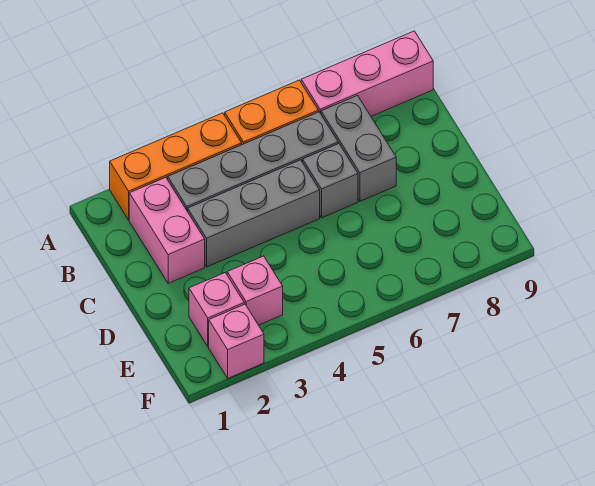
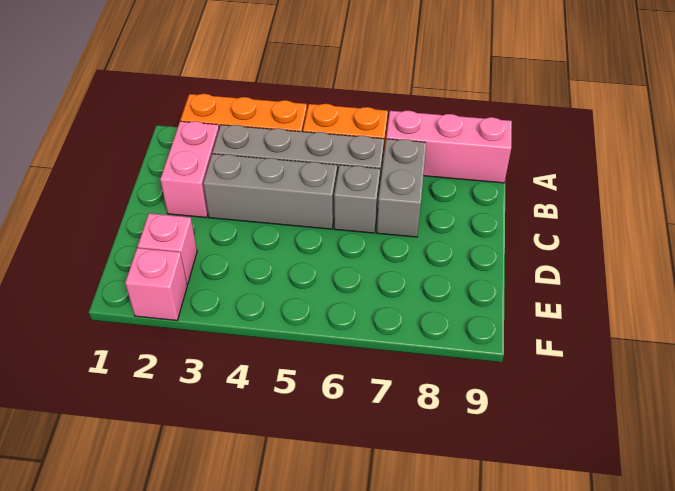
pink brick E3 level 1 -> none

